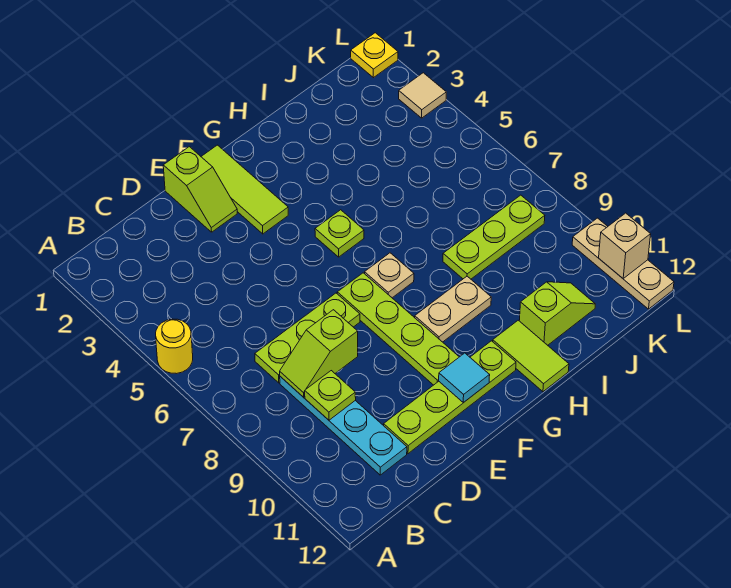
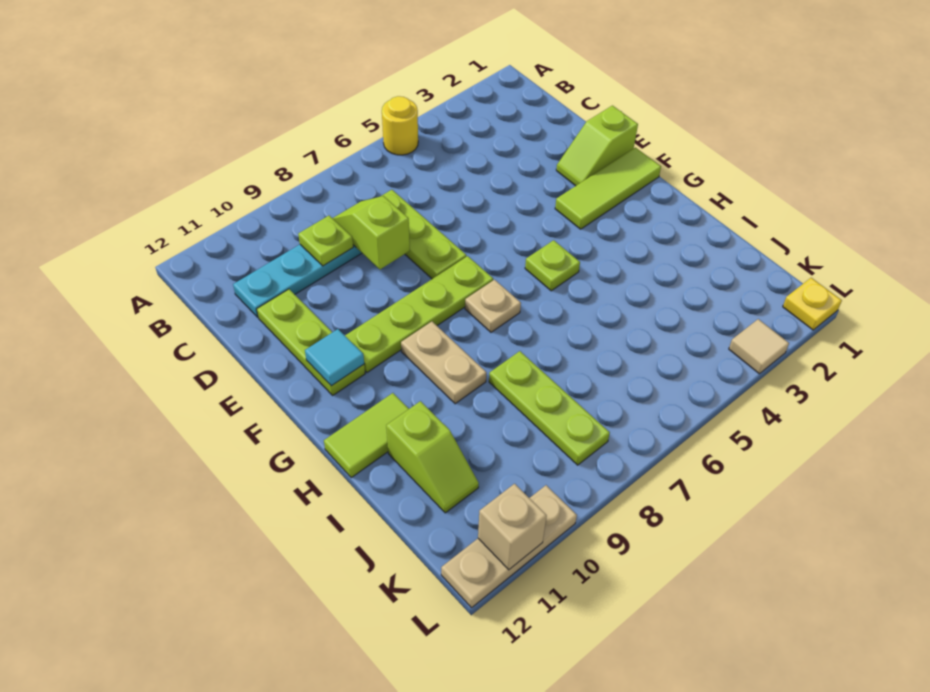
lime plate D11:G11 level 1 -> lime plate D11:F11 level 1

